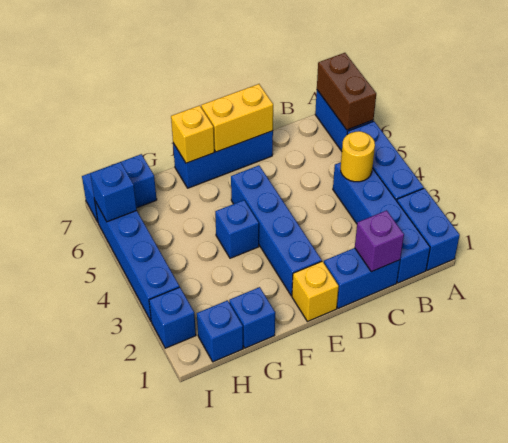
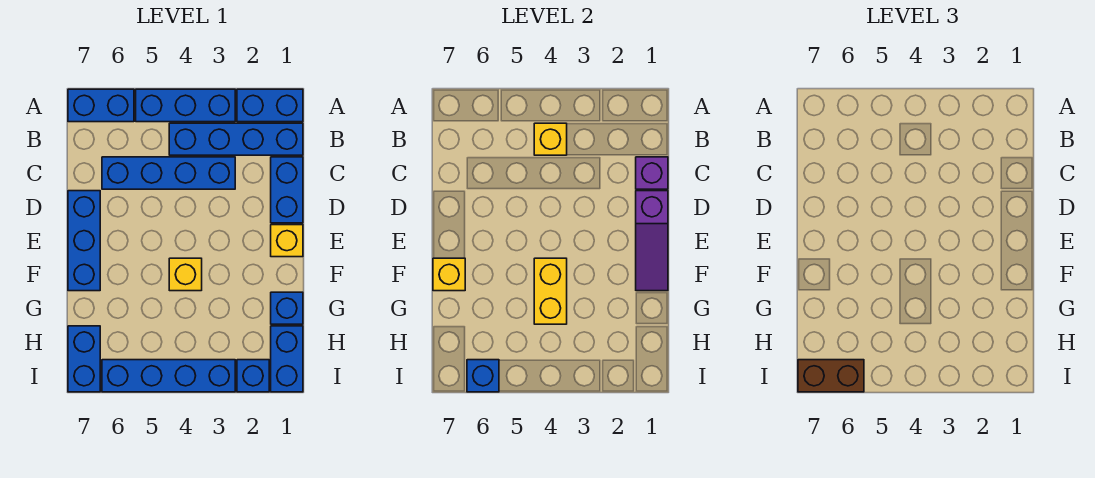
brown brick A6:A7 level 2 -> brown brick I6:I7 level 3
yellow round brick B4 level 2 -> yellow brick B4 level 2
none -> purple slope D1:F1 level 2 top D
yellow brick D7:E7 level 2 -> yellow brick F4:G4 level 2
blue brick E2:E5 level 1 -> blue brick C3:C6 level 1
blue brick F4 level 1 -> yellow brick F4 level 1
blue brick H1 level 1 -> blue brick H1:I1 level 1

